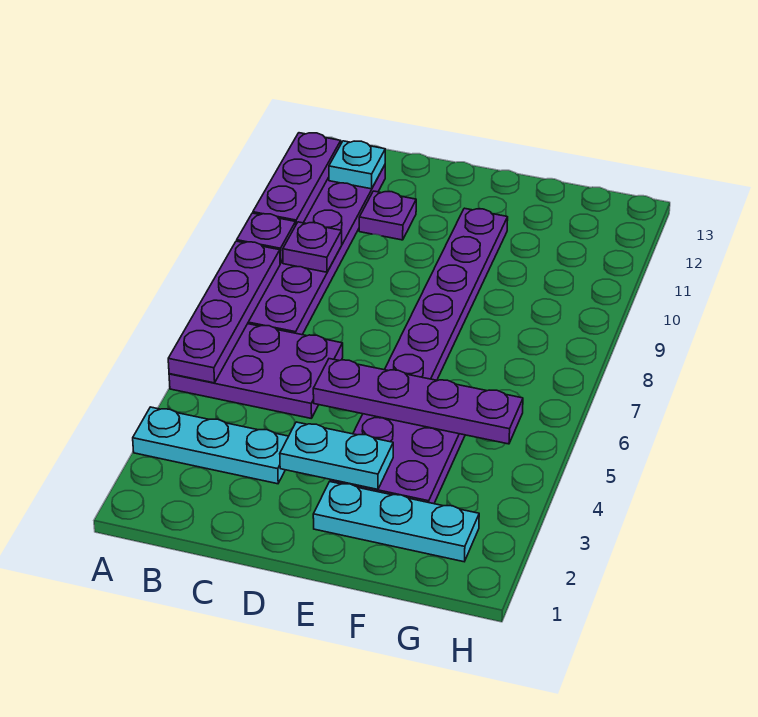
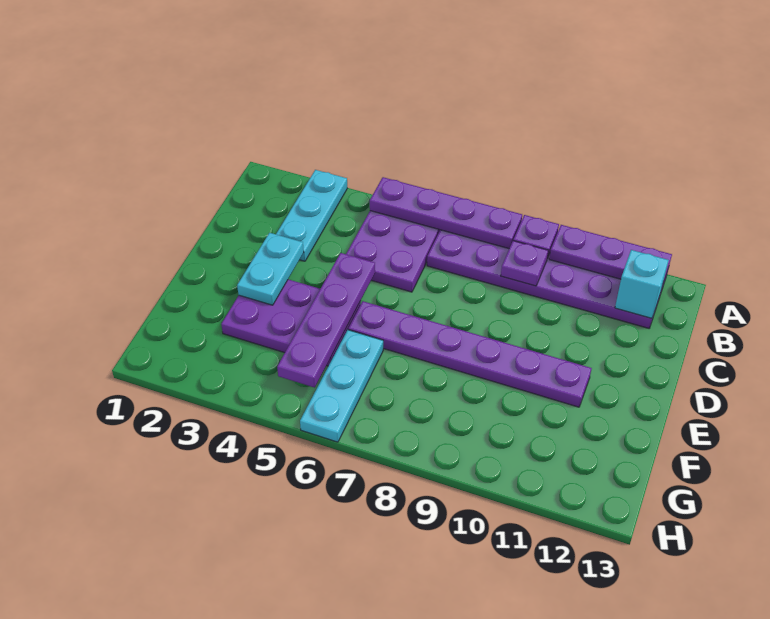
cyan plate B12 level 2 -> cyan brick B12 level 2
purple plate C11 level 1 -> none
cyan plate E2:G2 level 1 -> cyan plate F6:H6 level 1

